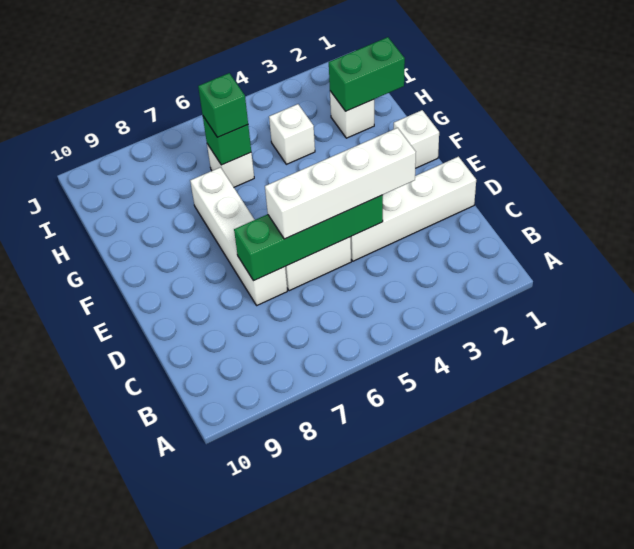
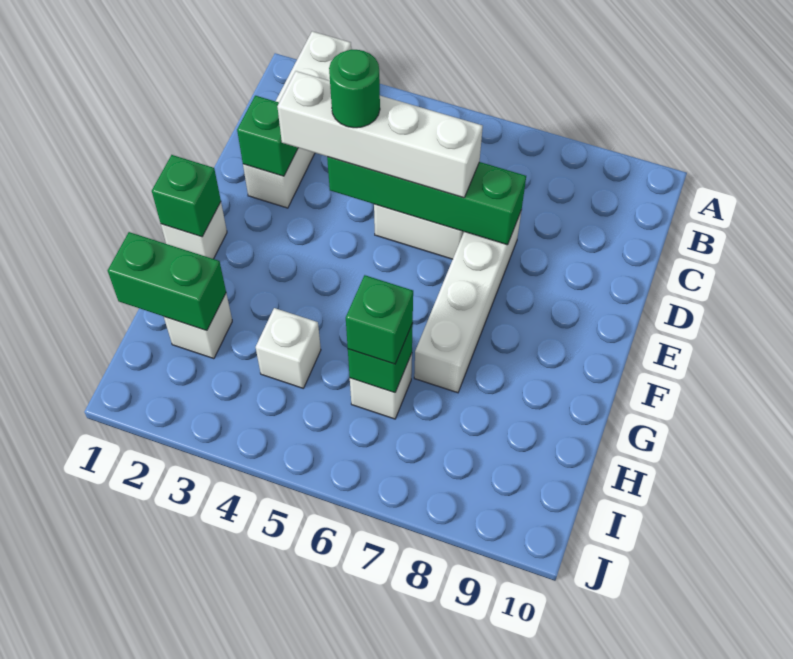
white brick D1:D4 level 1 -> white brick A2:D2 level 1
none -> green brick D2 level 2
none -> green round brick D4 level 4
none -> green brick F1 level 2

